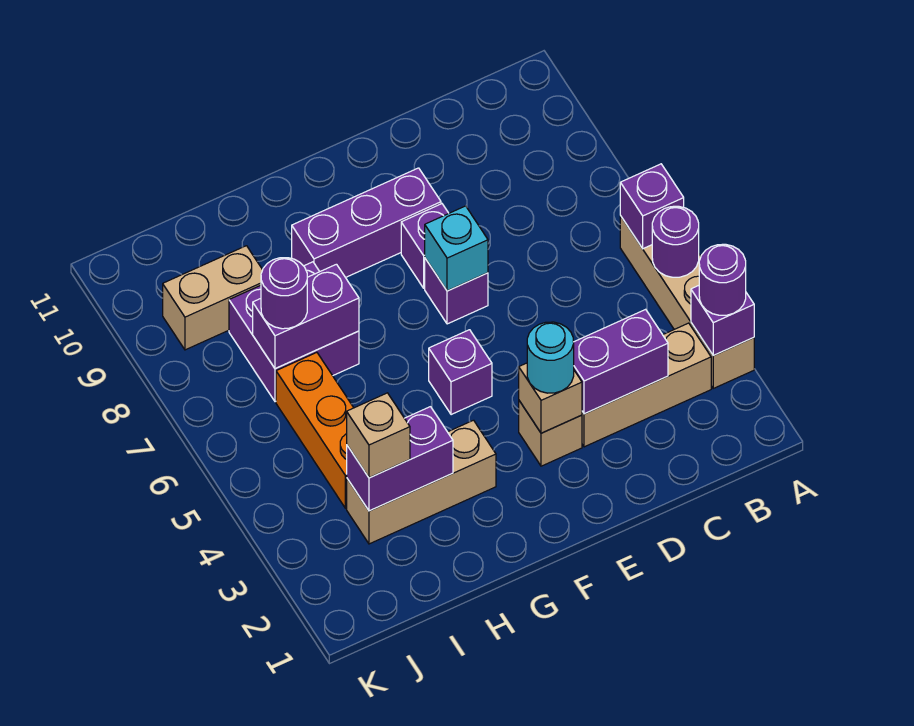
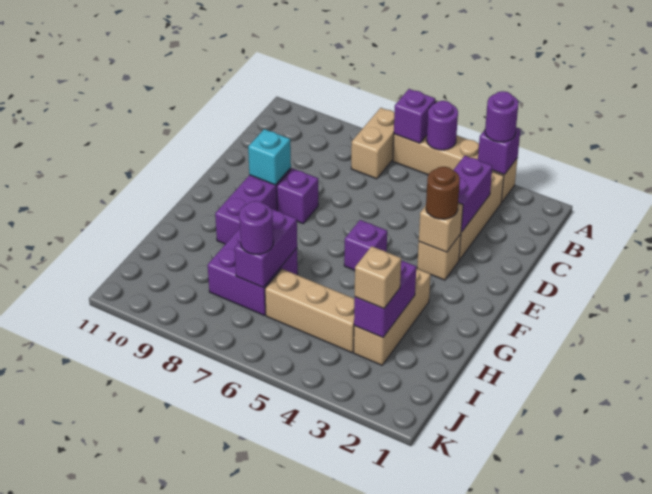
cyan round brick E3 level 3 -> brown round brick E3 level 3
purple brick E7 level 1 -> none
cyan brick E7 level 2 -> cyan brick E9 level 2
orange brick I4:I6 level 1 -> tan brick I4:I6 level 1
tan brick I9:J9 level 1 -> tan brick A7:B7 level 1

